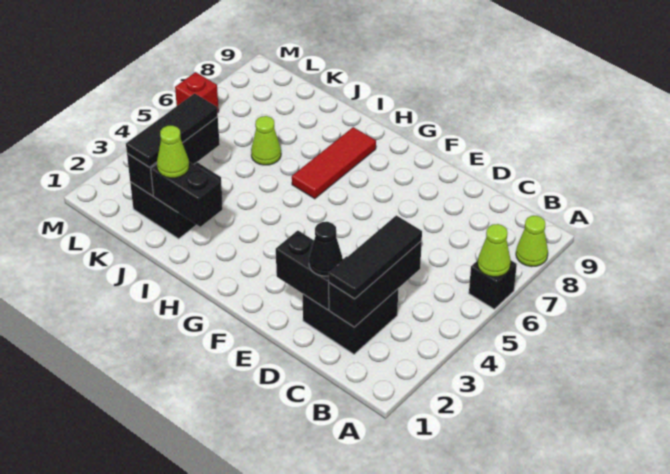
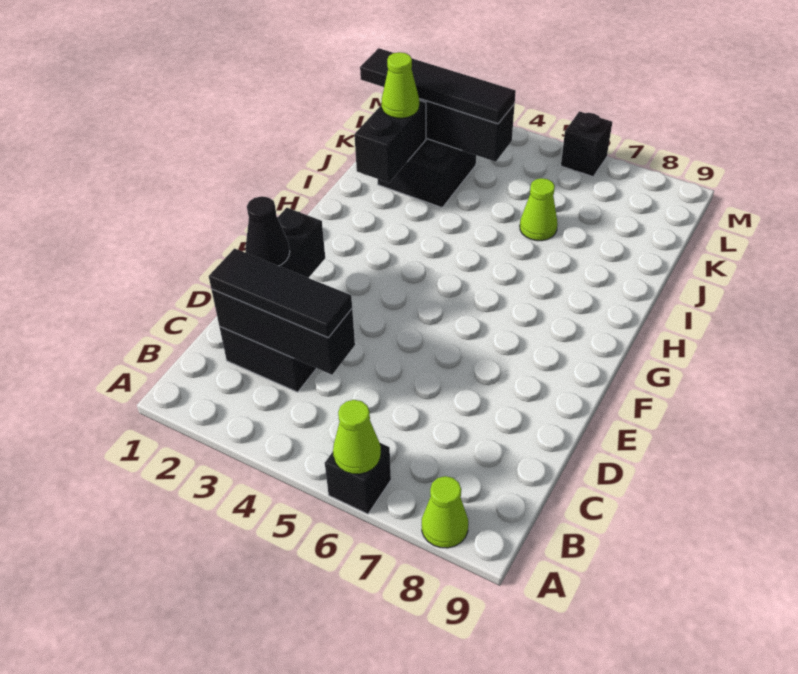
red tile H6:H8 level 1 -> none
black tile K2:K4 level 3 -> black tile K1:K4 level 3
red brick M6 level 1 -> black brick M6 level 1

